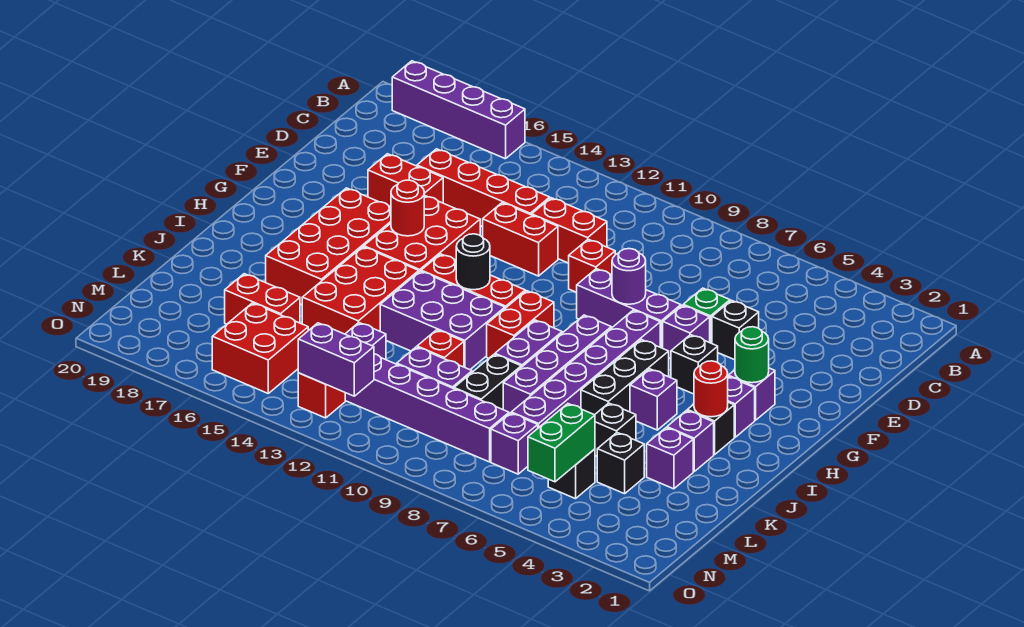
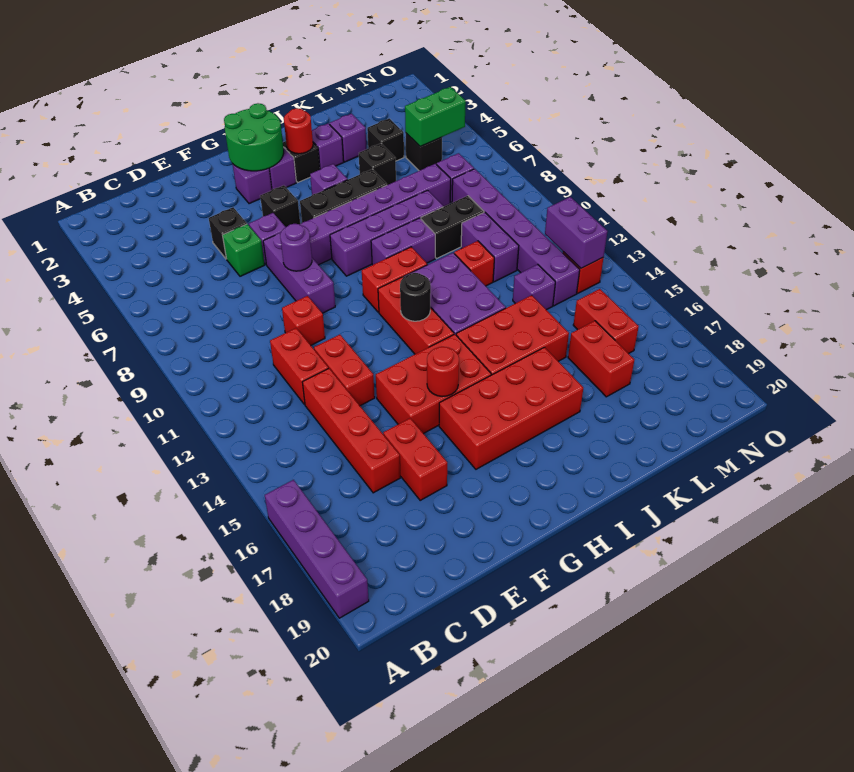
green round brick G3 level 2 -> green round brick G2:H3 level 2
red brick M15:N16 level 1 -> red brick M15:M16 level 1

